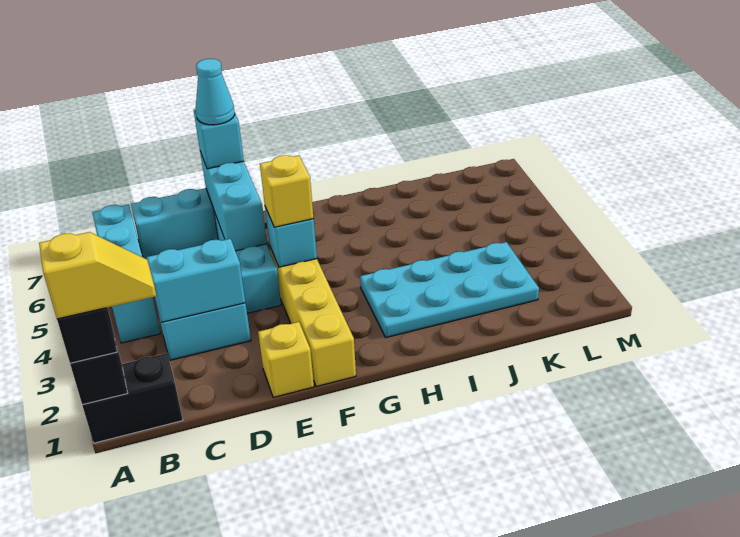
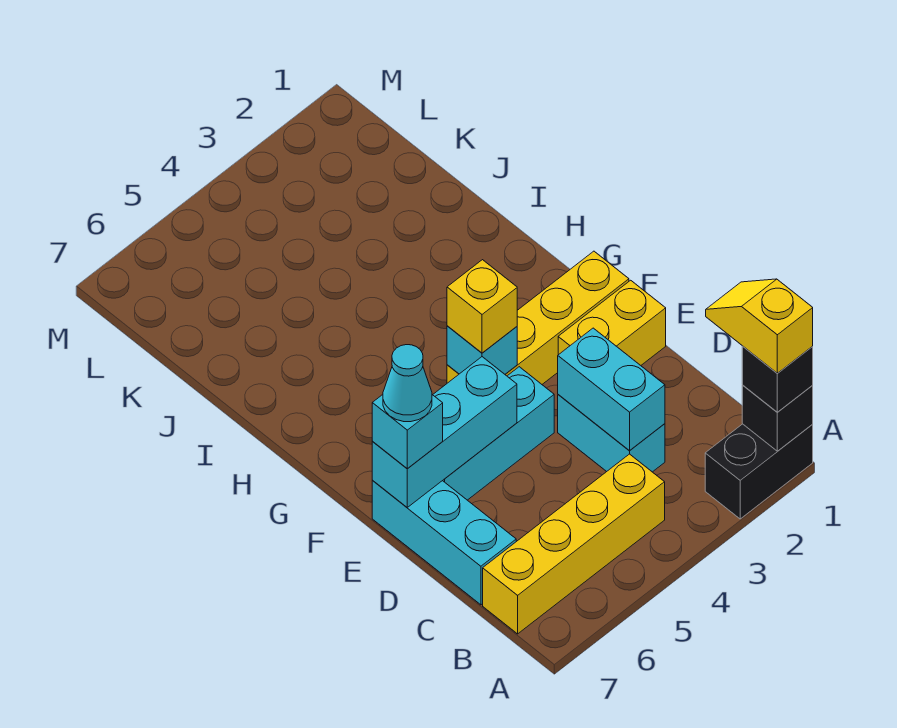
black brick A1:B1 level 1 -> black brick A1:A2 level 1
cyan brick B4:B7 level 1 -> yellow brick B4:B7 level 1
yellow brick E1 level 1 -> yellow brick E1:E2 level 1
cyan plate H2:K3 level 1 -> none

